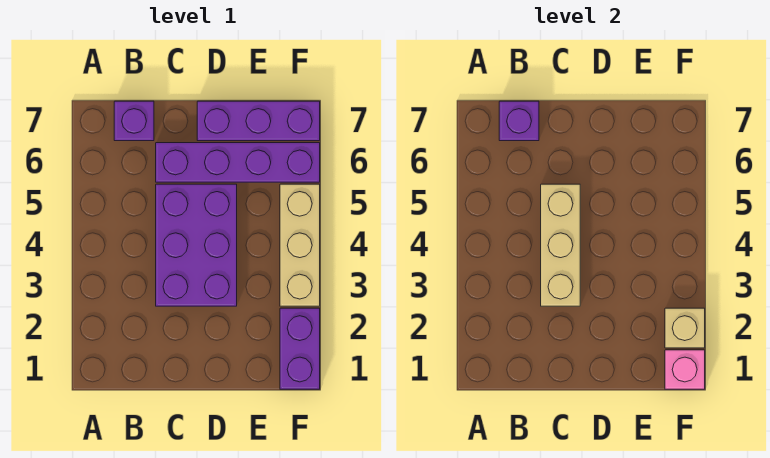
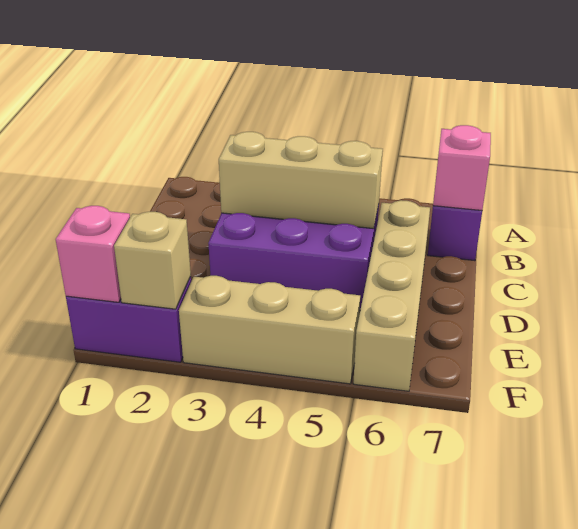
purple brick B7 level 2 -> pink brick B7 level 2
purple brick C6:F6 level 1 -> tan brick C6:F6 level 1
purple brick D7:F7 level 1 -> none

